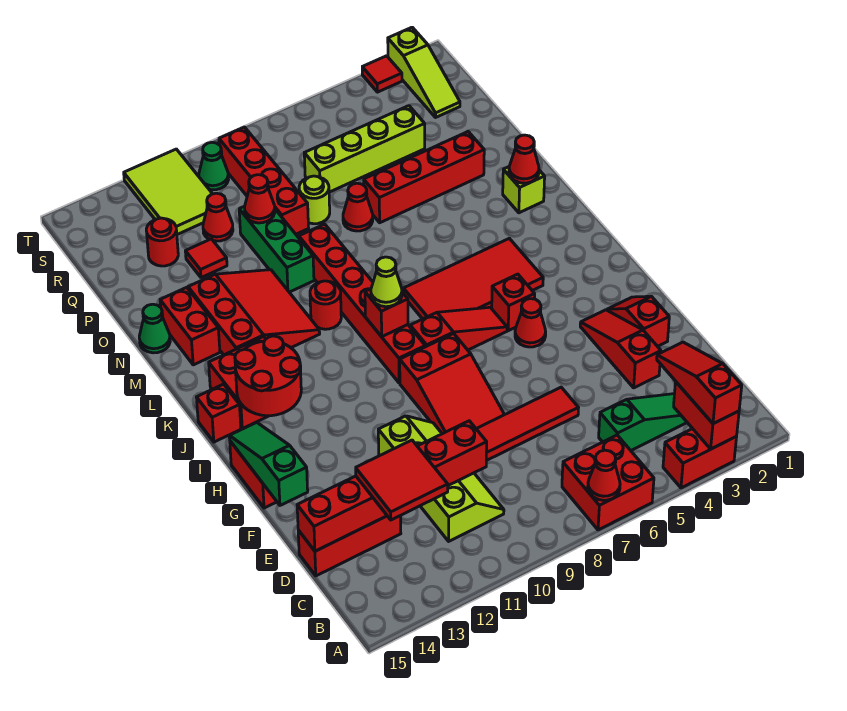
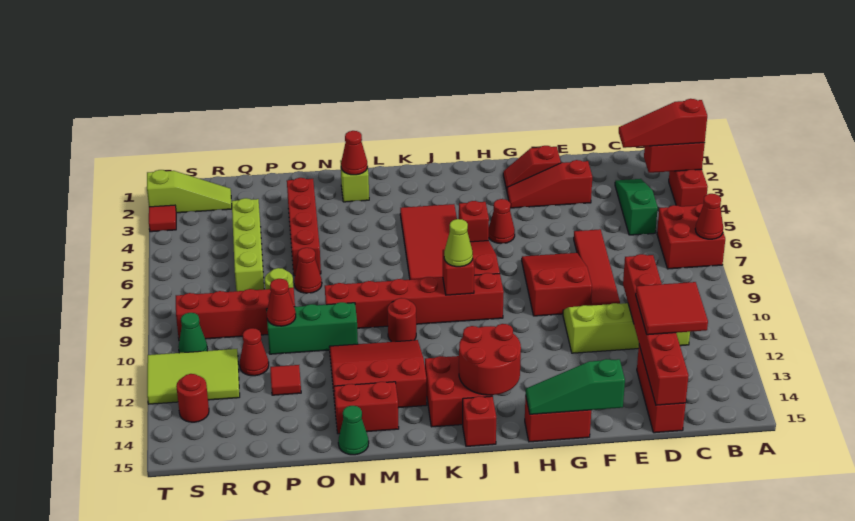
red slope F8:H9 level 1 top H -> red slope F7:G9 level 1 top 9
red round brick Q13 level 1 -> red round brick S13 level 1

